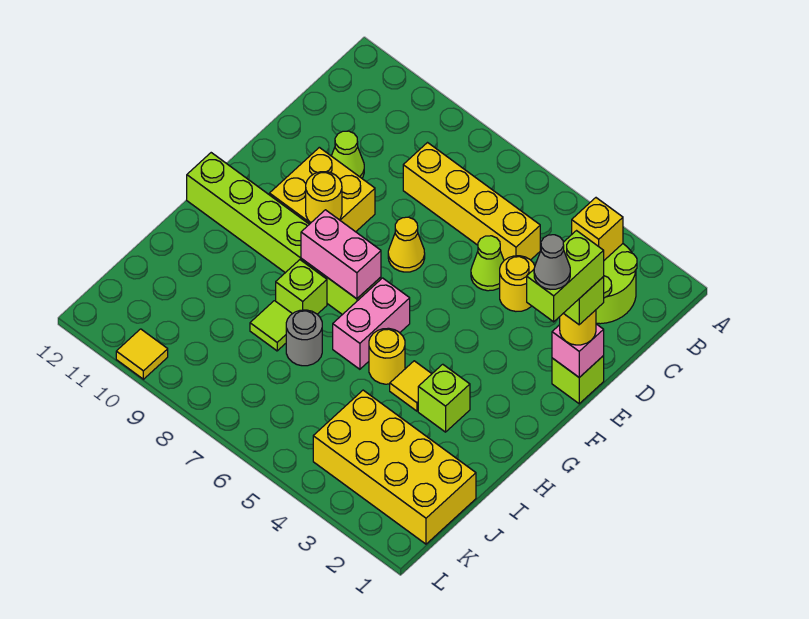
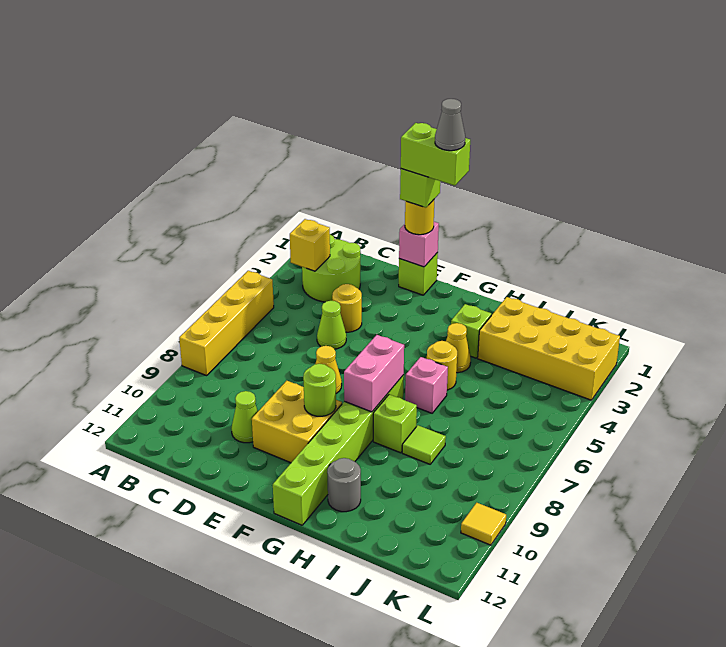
yellow brick C5:C8 level 1 -> yellow brick A5:A8 level 1
yellow round brick F9 level 2 -> lime round brick F9 level 2
pink brick G6:H6 level 1 -> pink brick H6 level 1
yellow tile H4 level 1 -> yellow cone H4 level 1
grey round brick I7 level 1 -> grey round brick H11 level 1
yellow brick J1:K4 level 1 -> yellow brick I2:L3 level 1

